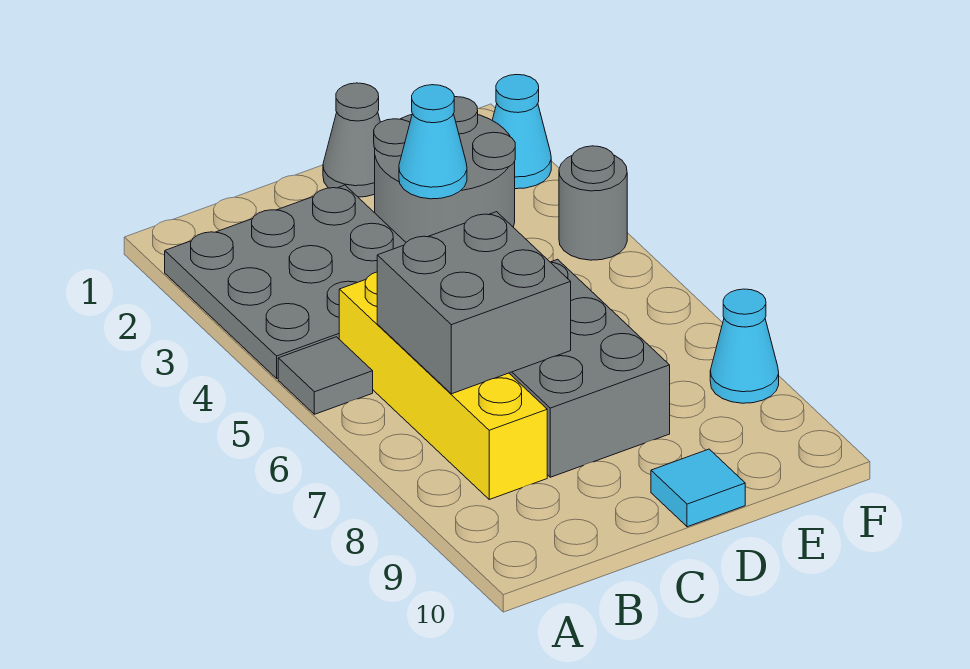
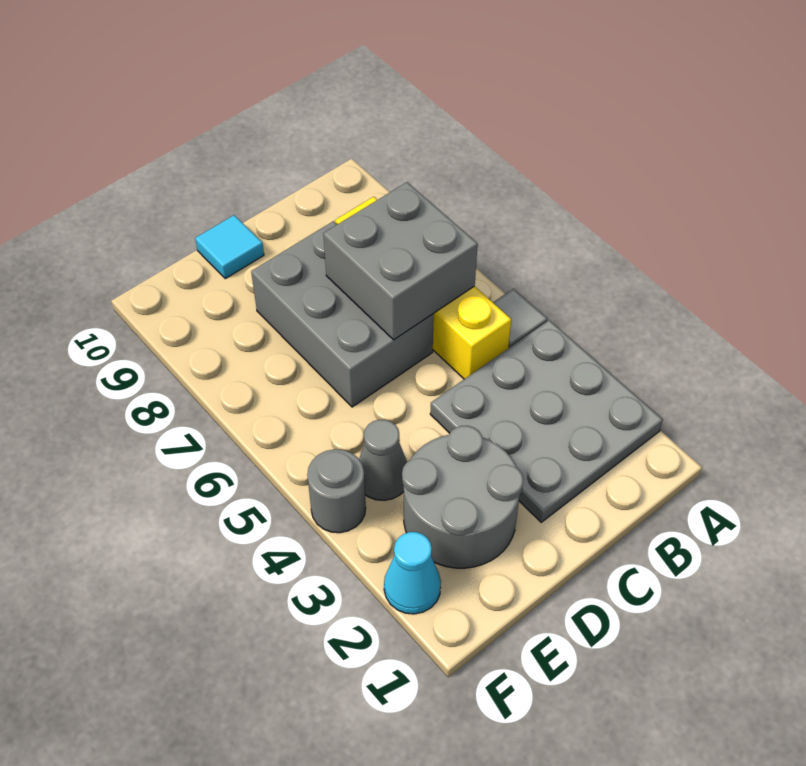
grey cone D1 level 1 -> grey cone E4 level 1
cyan cone D3 level 2 -> none
cyan cone F8 level 1 -> none

